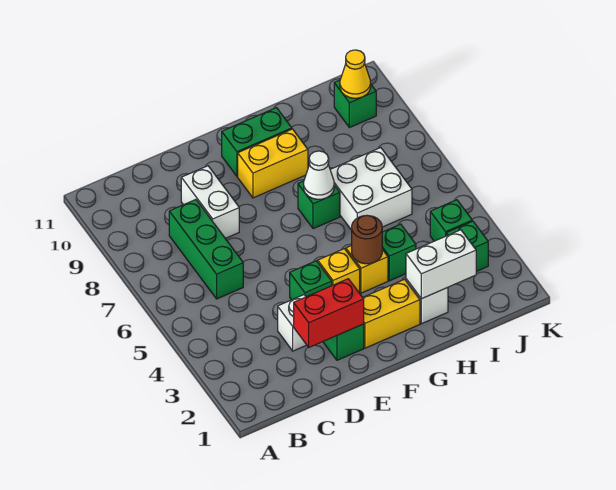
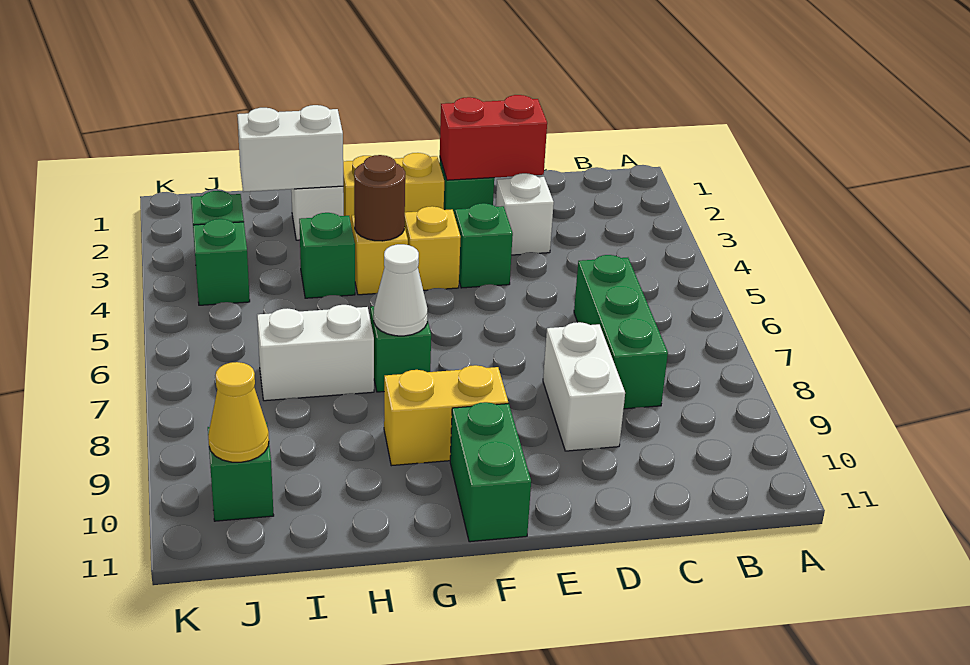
green brick F10:G10 level 1 -> green brick F10:F11 level 1
white brick H6:I7 level 1 -> white brick H7:I7 level 1

